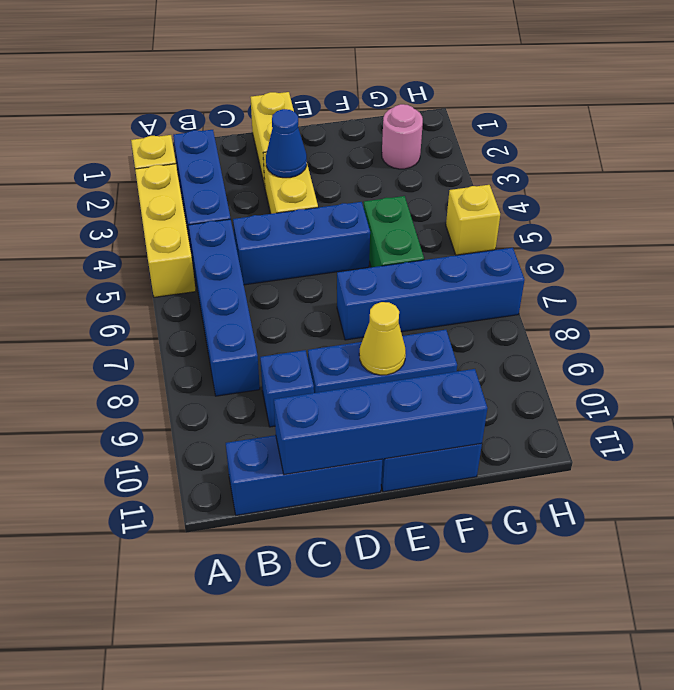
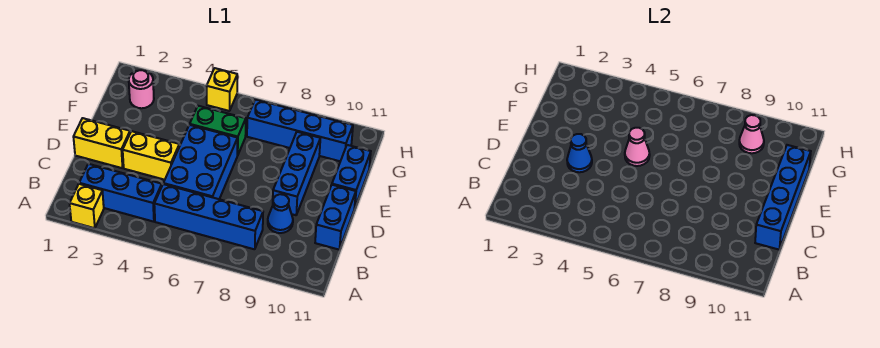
yellow brick A3:A5 level 1 -> none
blue brick B11:D11 level 1 -> blue brick C11:D11 level 1
blue brick C5:E5 level 1 -> blue brick C5:E6 level 1
blue brick C9 level 1 -> blue cone C9 level 1
none -> pink cone E5 level 2
blue brick E7:H7 level 1 -> blue brick G7:G10 level 1
yellow cone E9 level 2 -> none
none -> pink cone G9 level 2

